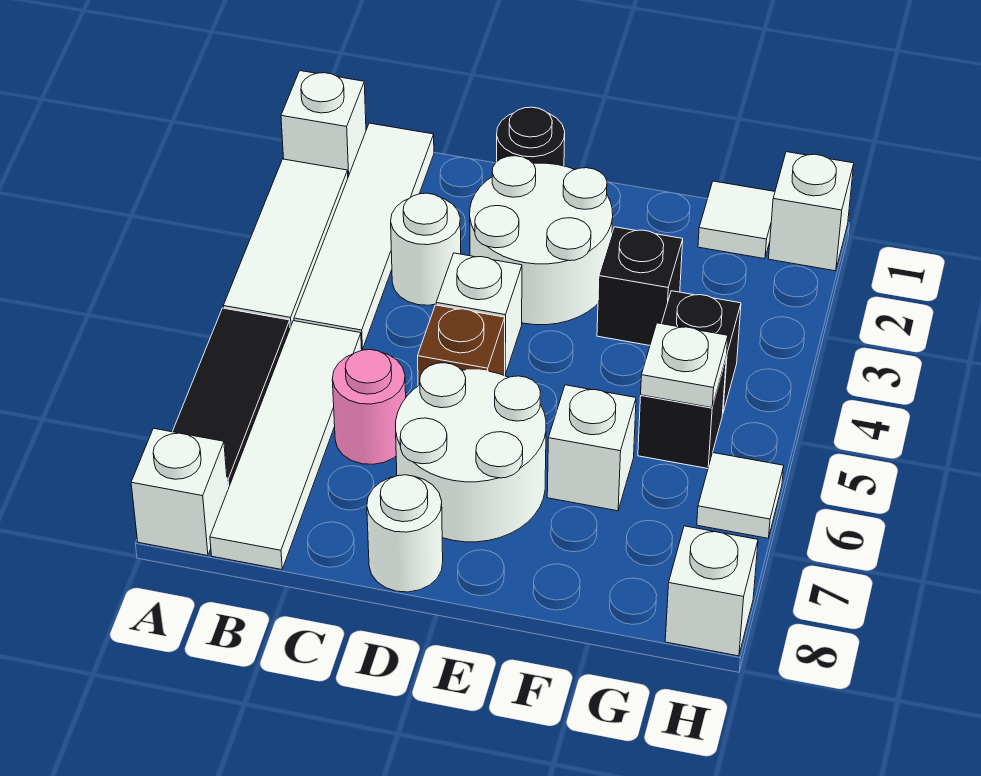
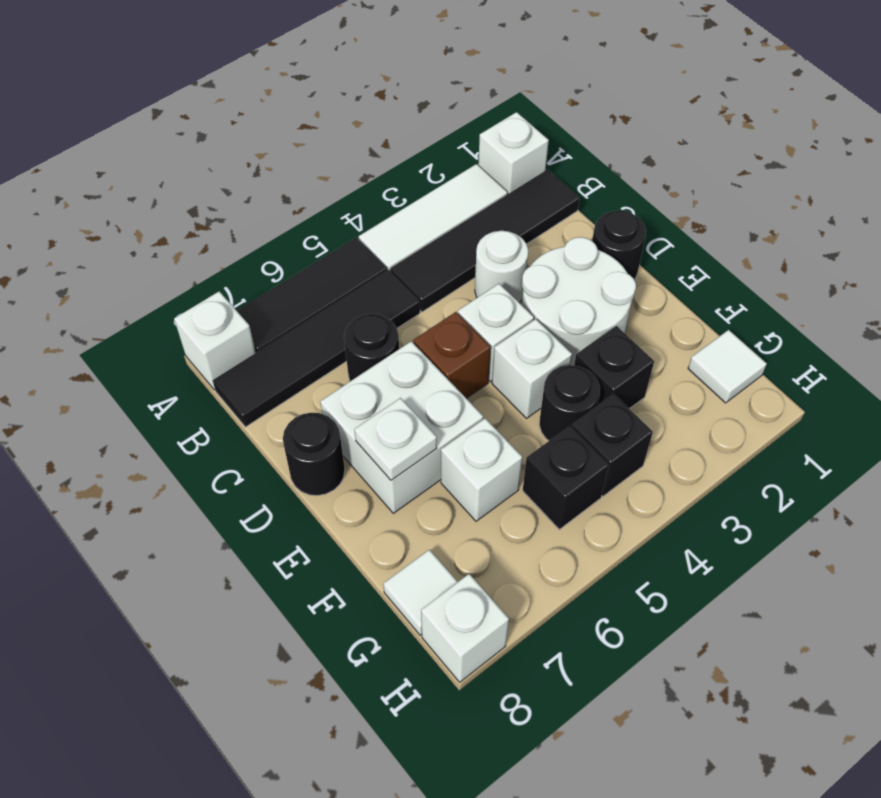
white tile B1:B4 level 1 -> black tile B1:B4 level 1
white tile B5:B8 level 1 -> black tile B5:B8 level 1
pink round brick C6 level 1 -> black round brick C6 level 1
white round brick D6:E7 level 1 -> white brick D6:E7 level 1
white round brick D8 level 1 -> black round brick D8 level 1
none -> black round brick F4 level 1
white plate G5 level 2 -> white plate E7 level 2
white brick H1 level 1 -> white brick E4 level 1
white tile H6 level 1 -> white tile G8 level 1

